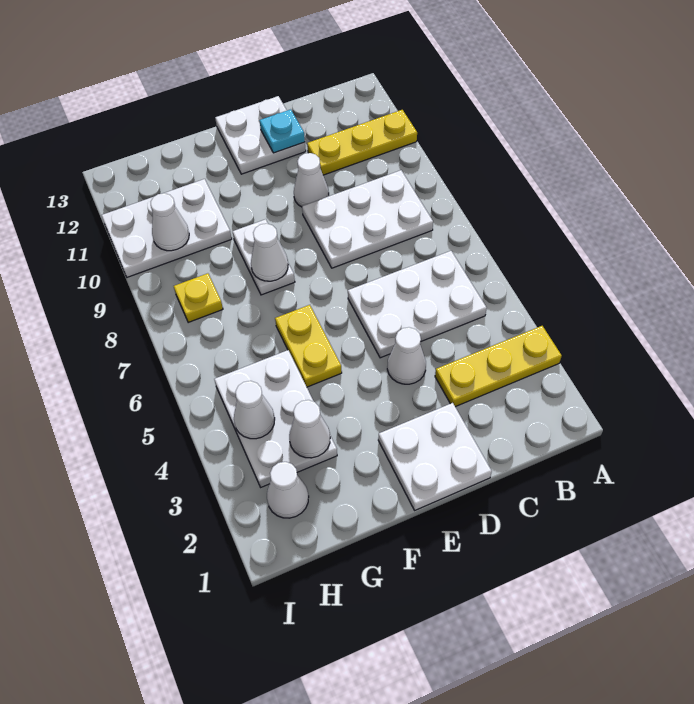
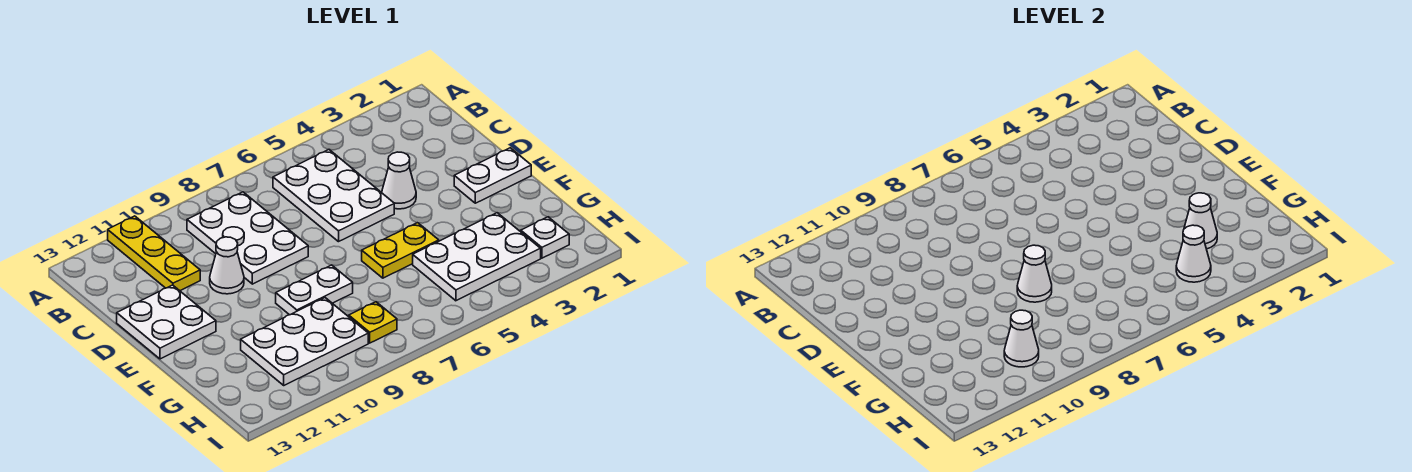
yellow plate A3:C3 level 1 -> none
white plate D1:E2 level 1 -> white plate E1:E2 level 1
cyan plate D12 level 2 -> none
white plate G10:I11 level 1 -> white plate G9:H11 level 1
white cone H2 level 1 -> white plate H2 level 1

